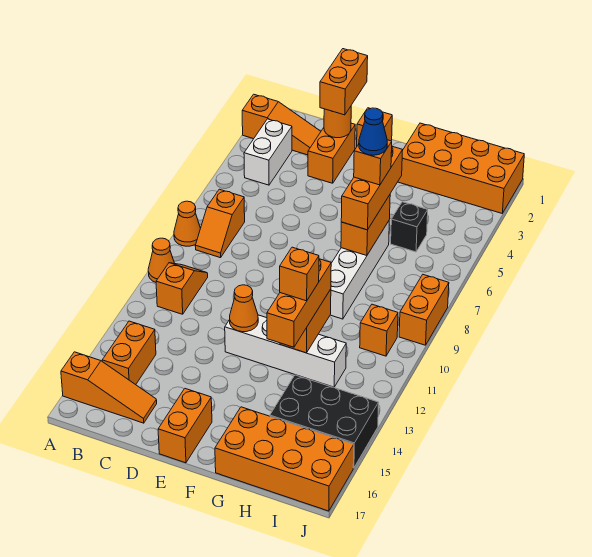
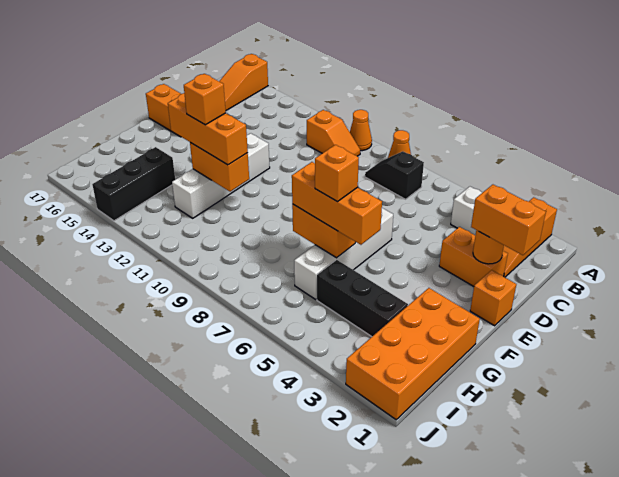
orange slope B7:B8 level 1 top 7 -> black slope B7:B8 level 1 top 7
orange brick B14:B15 level 1 -> none
orange cone E12 level 2 -> none
white brick G6:G9 level 1 -> white brick E6:H6 level 1
blue cone G6 level 5 -> none
orange brick G16:J17 level 1 -> none
black brick H5 level 1 -> black brick H3:H5 level 1
black brick H14:J15 level 1 -> black brick H14:J14 level 1
orange brick I10 level 1 -> none
orange brick J8:J9 level 1 -> none

